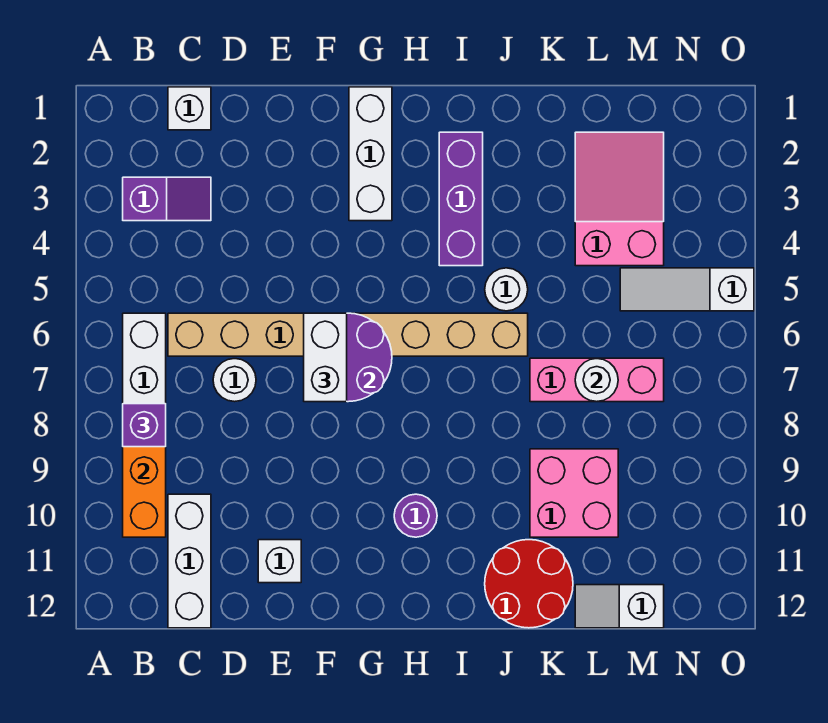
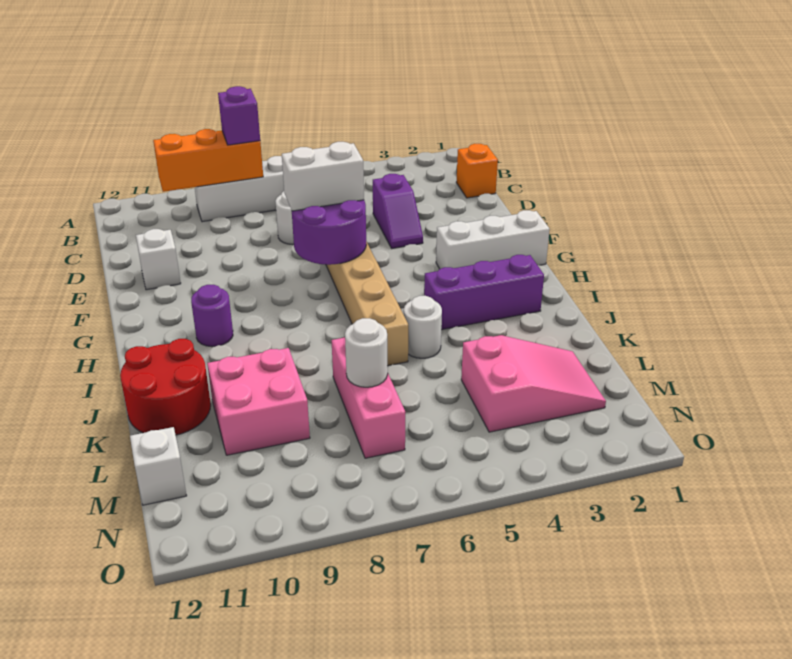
purple slope B3:C3 level 1 top B -> purple slope D4:E4 level 1 top D
white brick C1 level 1 -> orange brick C1 level 1
white brick C10:C12 level 1 -> none
white slope M5:O5 level 1 top O -> none

